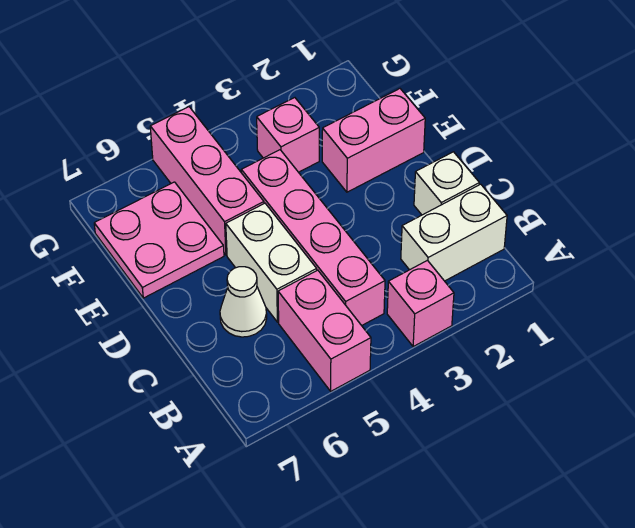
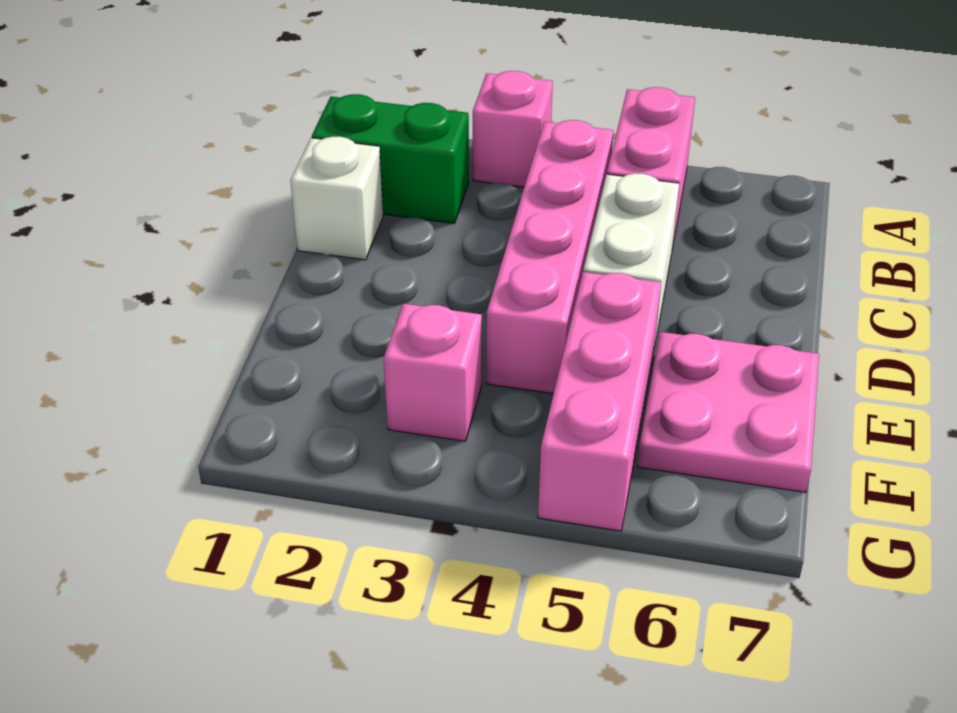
white brick B1:B2 level 1 -> green brick B1:B2 level 1
white cone C6 level 1 -> none
pink brick E1:E2 level 1 -> none

